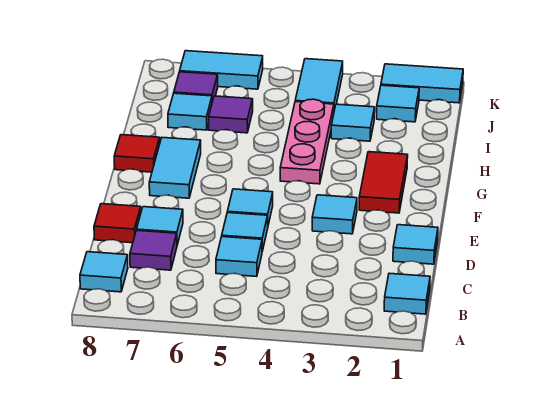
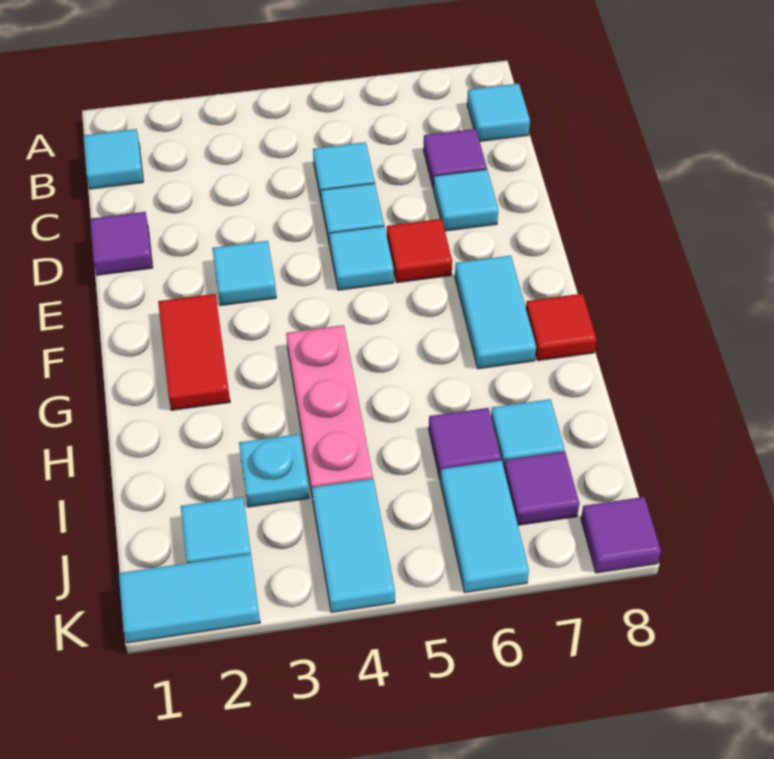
cyan tile D1 level 1 -> purple tile D1 level 1
red tile D8 level 1 -> red tile E6 level 1
cyan tile I3 level 1 -> cyan plate I3 level 1
cyan tile K6:K7 level 1 -> cyan tile J6:K6 level 1
none -> purple tile K8 level 1

